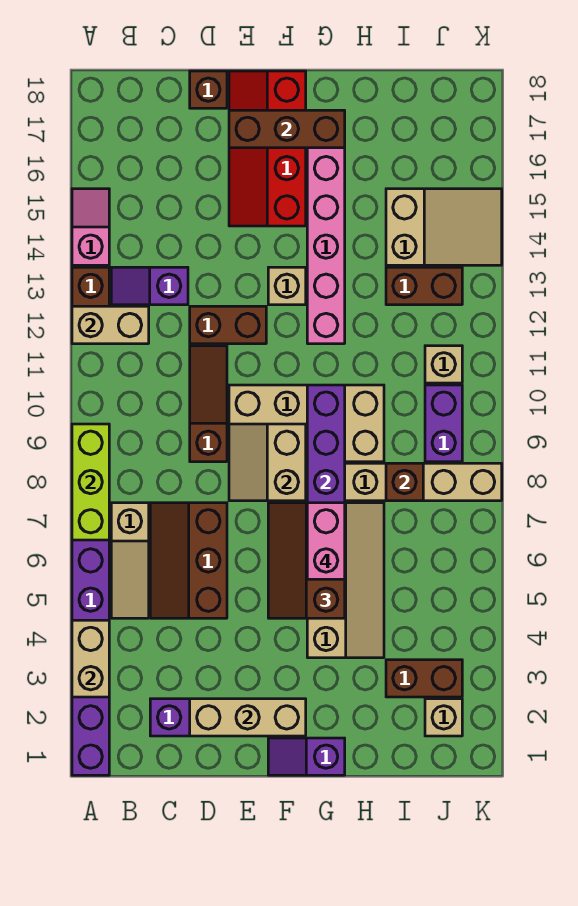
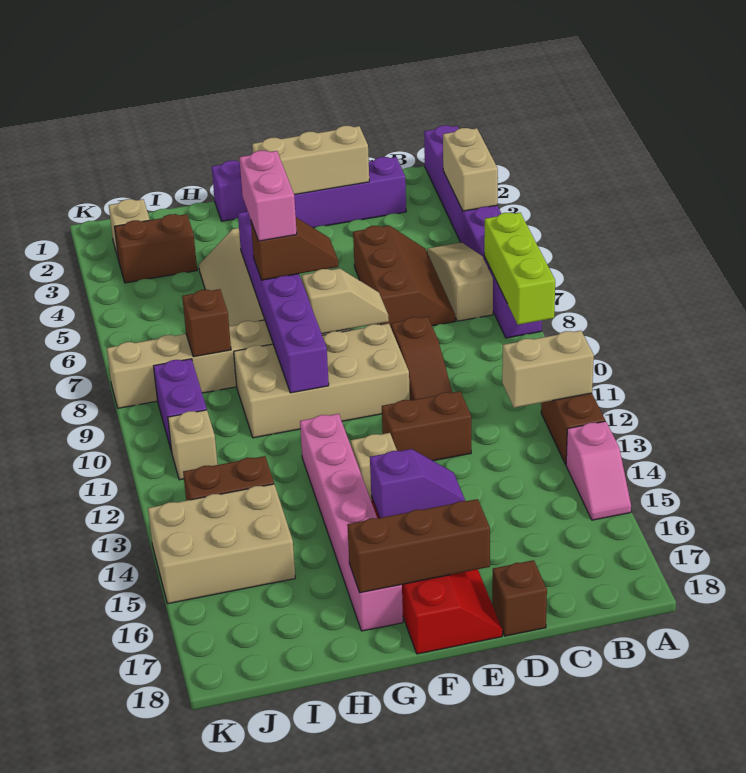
purple slope B13:C13 level 1 top C -> purple slope E15:F15 level 2 top F
tan slope E8:F9 level 2 top F -> tan slope E8:F8 level 2 top F
brown slope F5:G7 level 3 top G -> brown slope F7:G7 level 3 top G
tan slope I14:K15 level 1 top I -> tan brick I14:K15 level 1

